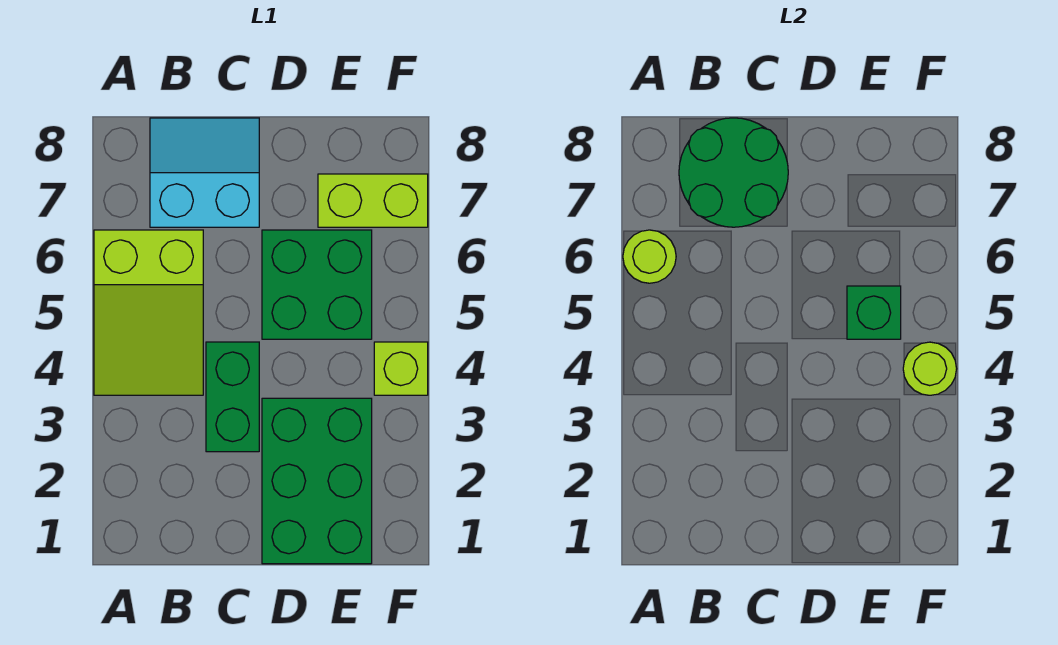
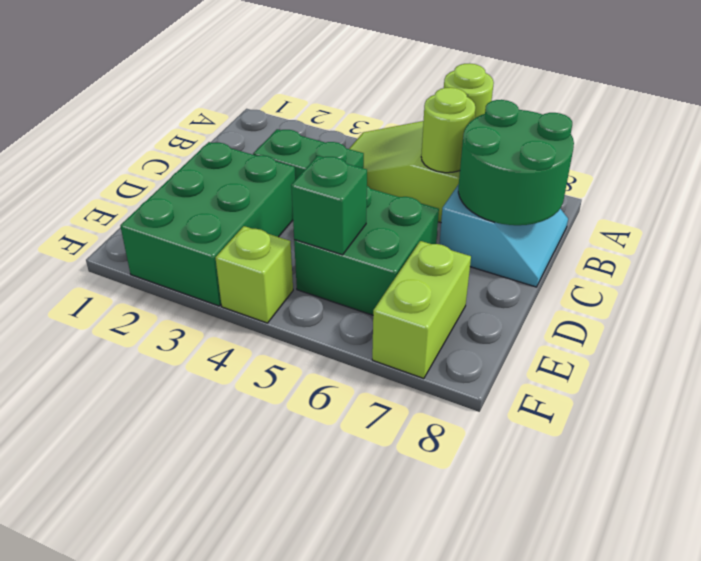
green brick D1:E3 level 1 -> green brick D2:F3 level 1
lime round brick F4 level 2 -> lime round brick B6 level 2

